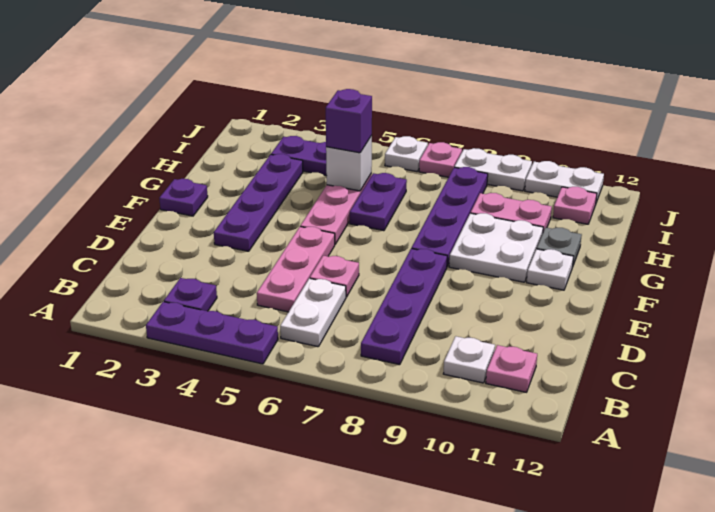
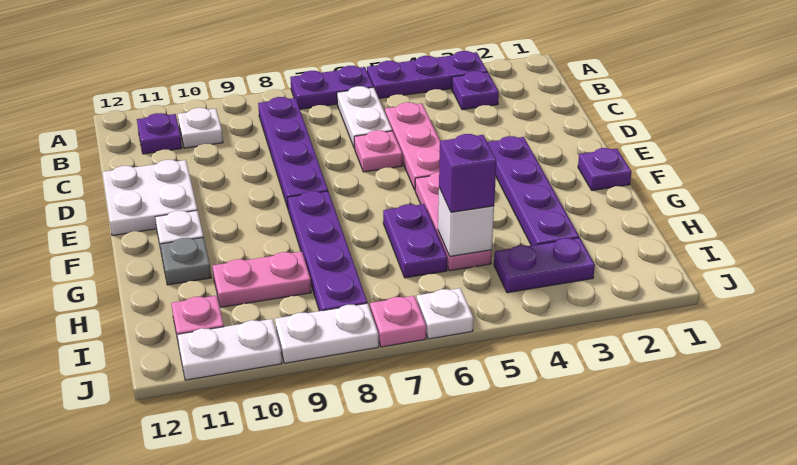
none -> purple plate A6:A7 level 1
pink plate B11 level 1 -> purple plate B11 level 1
white plate F9:G10 level 1 -> white plate D11:E12 level 1

